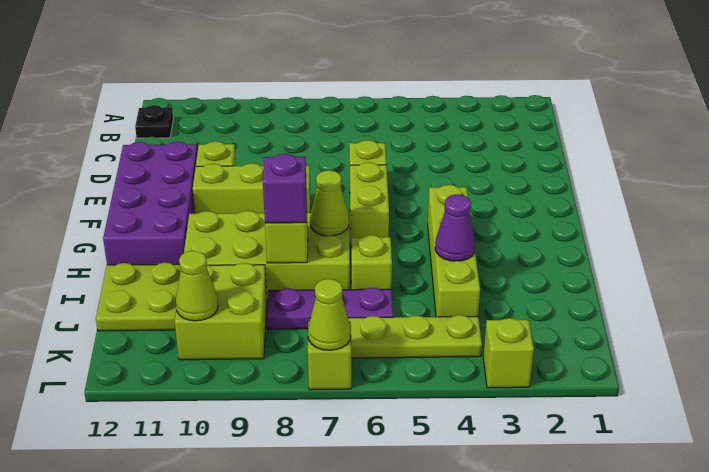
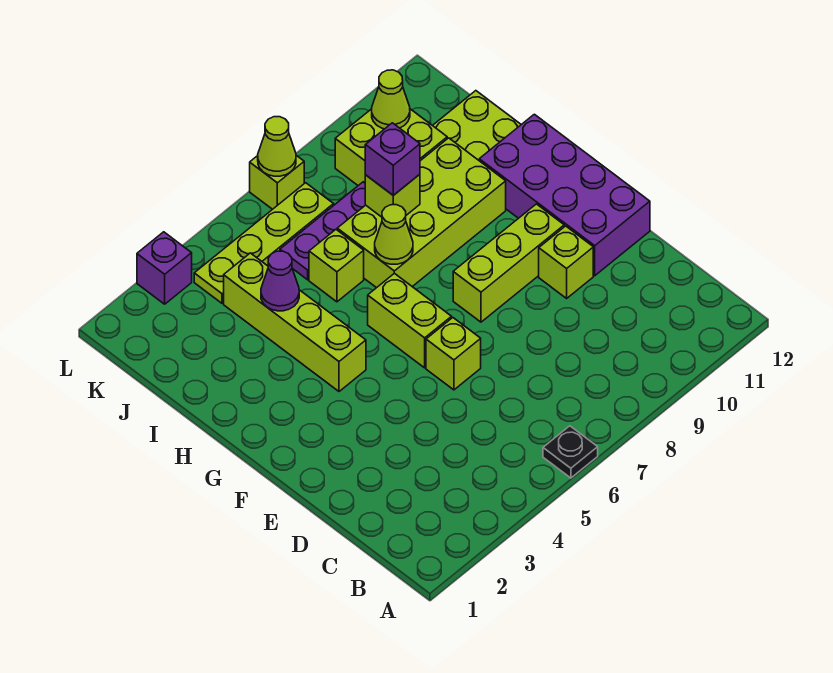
black plate B12 level 1 -> black plate A6 level 1
lime brick L3 level 1 -> purple brick L3 level 1

